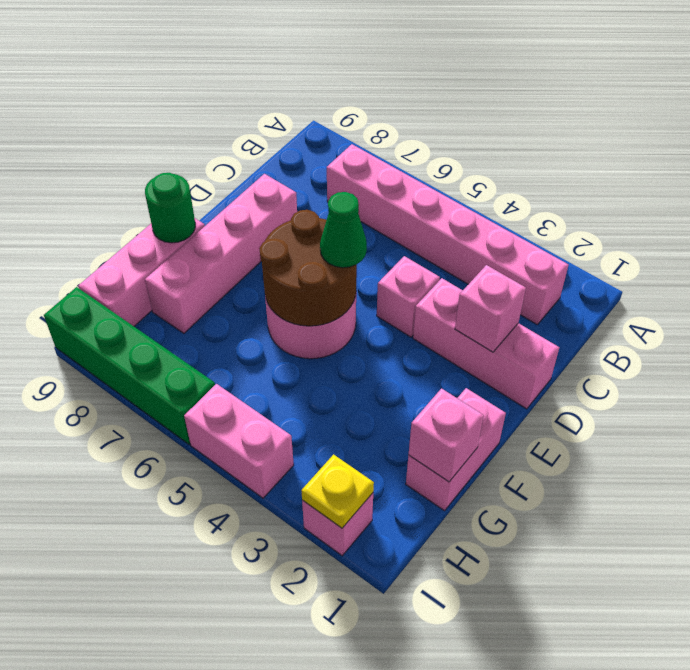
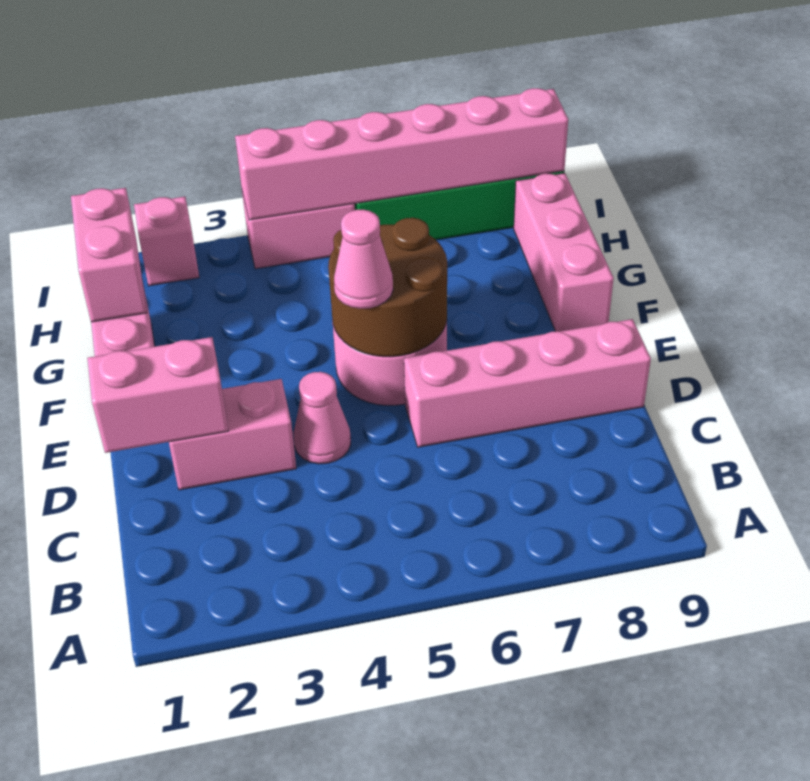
pink brick B2:B7 level 1 -> pink brick I4:I9 level 2
pink brick D1:D3 level 1 -> pink brick D2:D3 level 1
pink brick D2 level 2 -> pink brick D1:D2 level 2
pink brick D4 level 1 -> pink cone D4 level 1
pink brick D8:G8 level 1 -> pink brick D6:D9 level 1
green cone E5 level 3 -> pink cone E5 level 3
green round brick F9 level 2 -> none
pink brick G1 level 2 -> pink brick G1:H1 level 2
yellow plate I2 level 2 -> none

